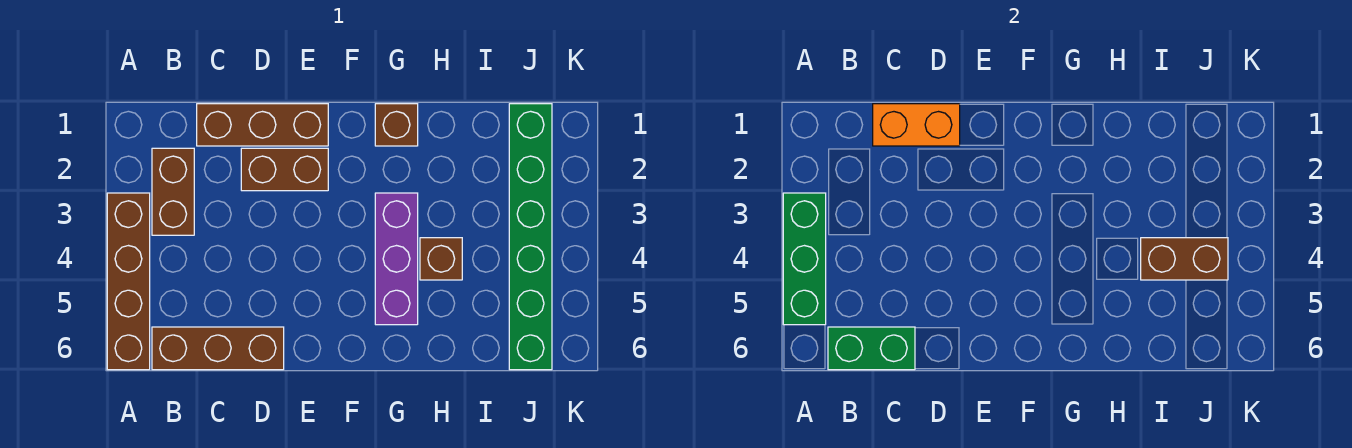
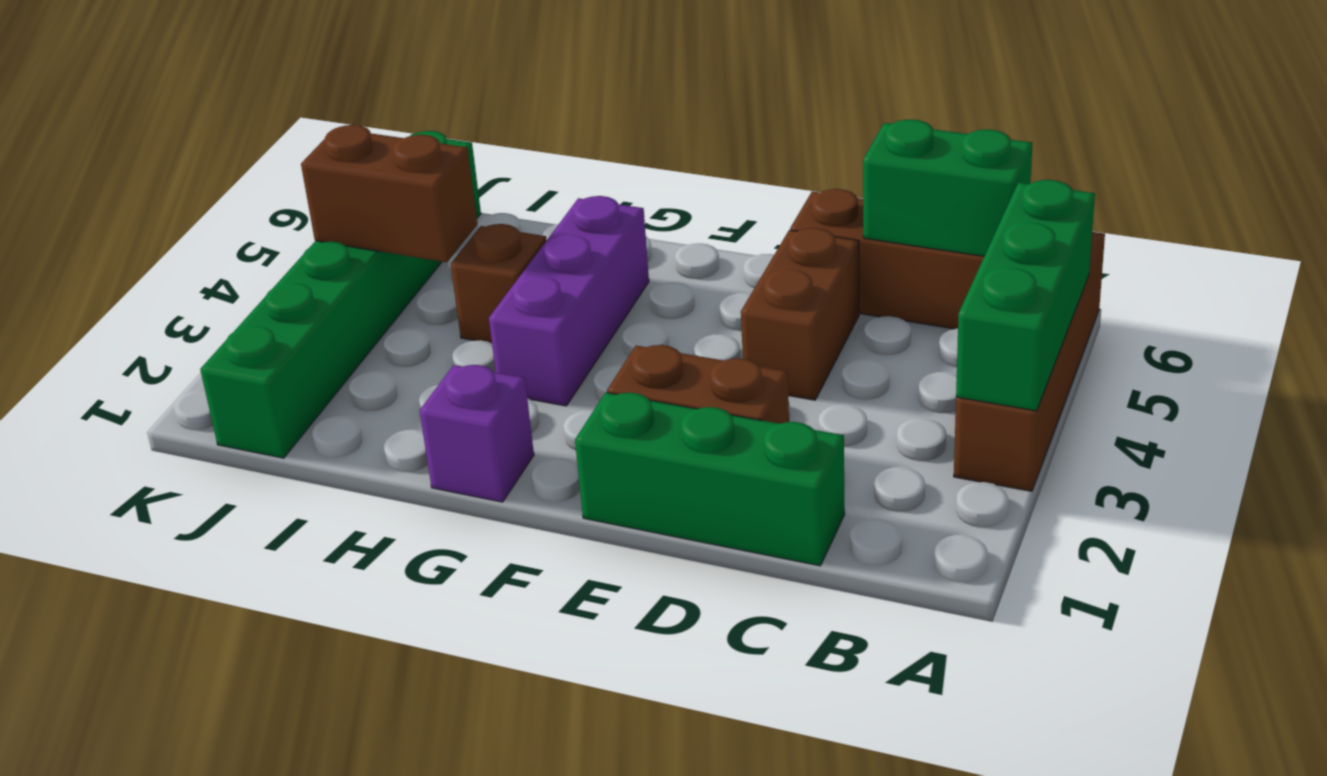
brown brick B2:B3 level 1 -> brown brick D4:D5 level 1
brown brick C1:E1 level 1 -> green brick C1:E1 level 1
orange brick C1:D1 level 2 -> none
brown brick G1 level 1 -> purple brick G1 level 1

